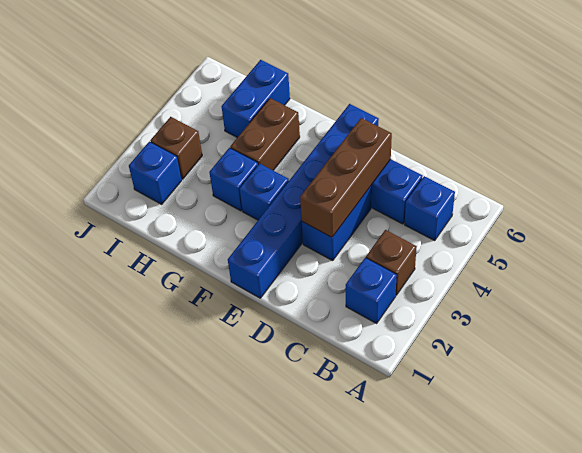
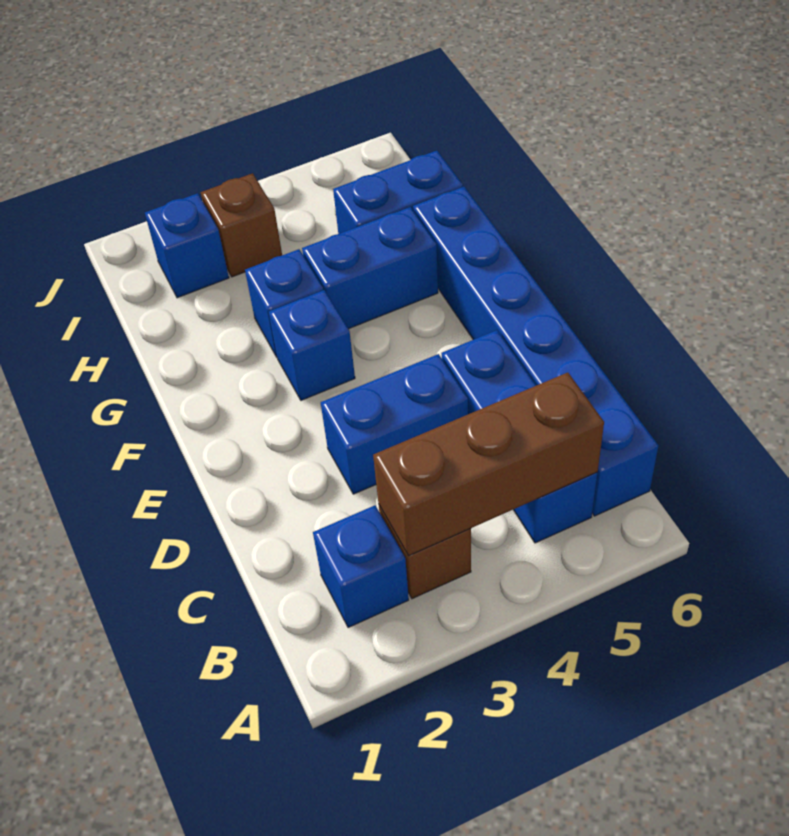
brown brick D3:D5 level 2 -> brown brick B3:B5 level 2
blue brick E1:E6 level 1 -> blue brick B6:G6 level 1
brown brick G4:G5 level 1 -> blue brick G4:G5 level 1

